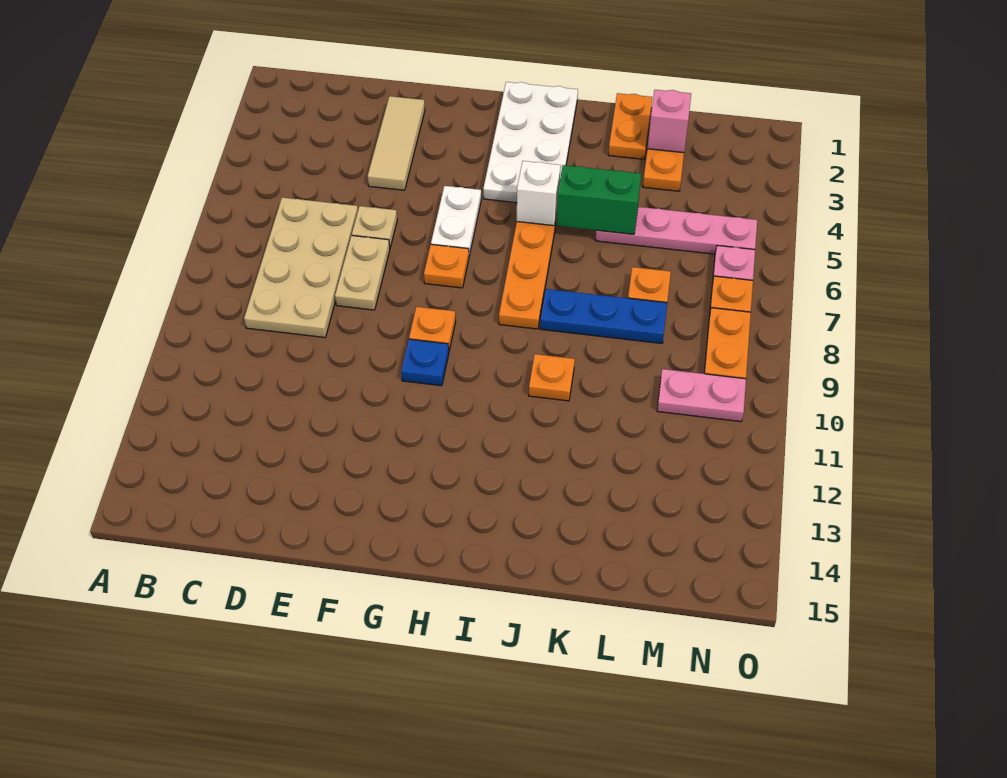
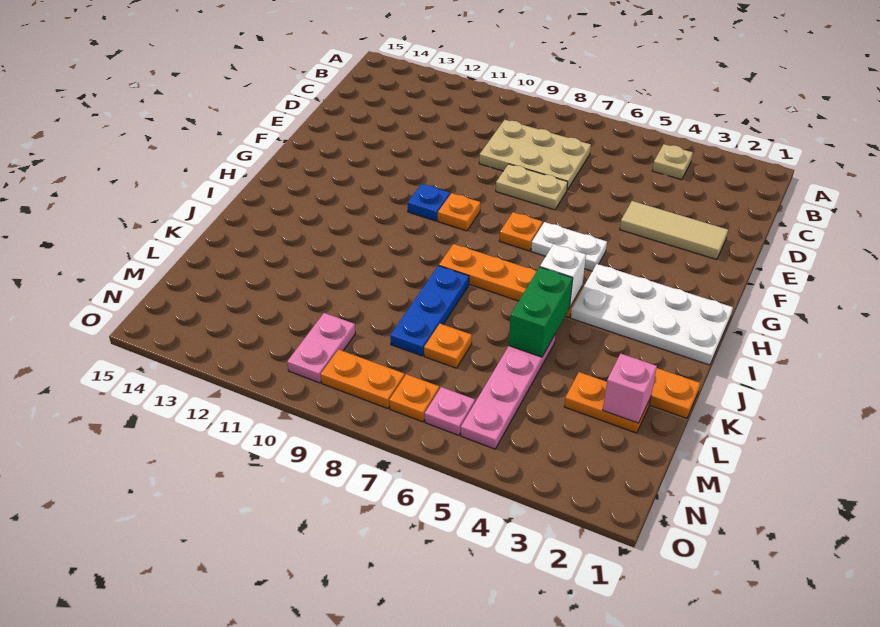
tan plate C6:D9 level 1 -> tan plate C7:D9 level 1
tan plate E6 level 1 -> tan plate B4 level 1
orange plate J10 level 1 -> none

